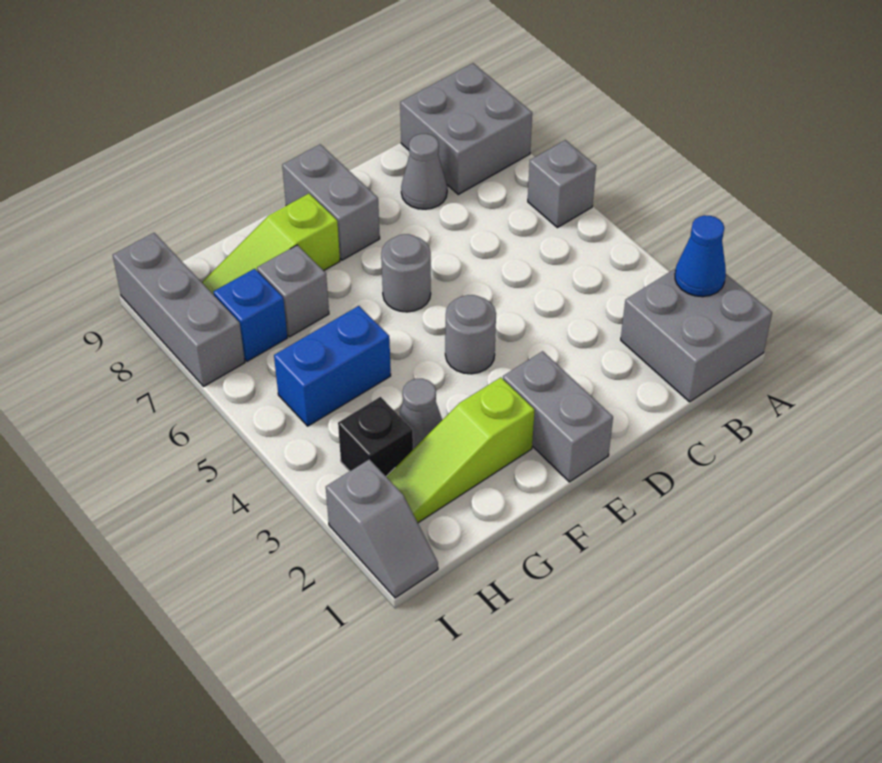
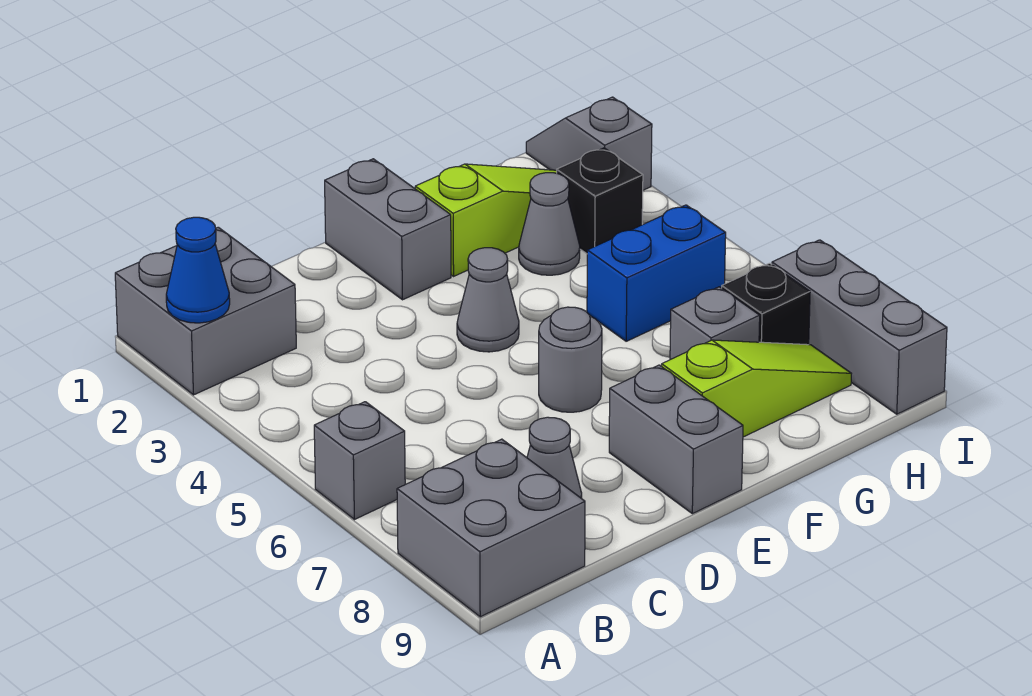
grey round brick E4 level 1 -> grey cone E4 level 1
blue brick H7 level 1 -> black brick H7 level 1

